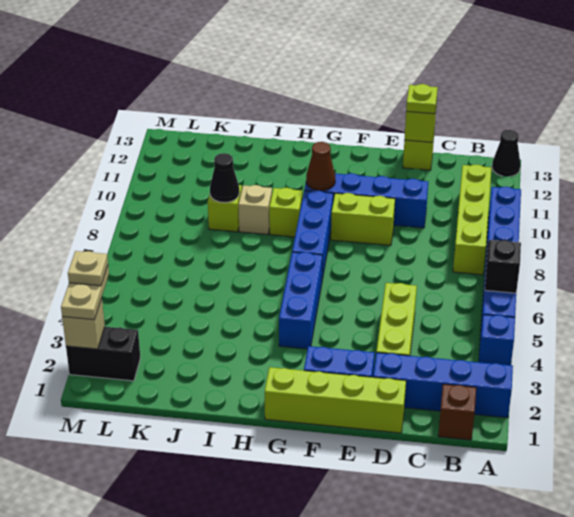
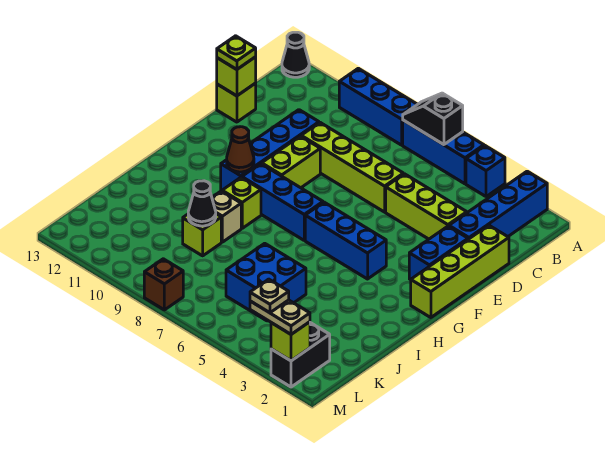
brown brick B1 level 1 -> brown brick M8 level 1
lime brick B8:B11 level 1 -> lime brick D6:D9 level 1
none -> blue brick J5:K6 level 1
tan brick M2 level 2 -> lime brick M2 level 2

